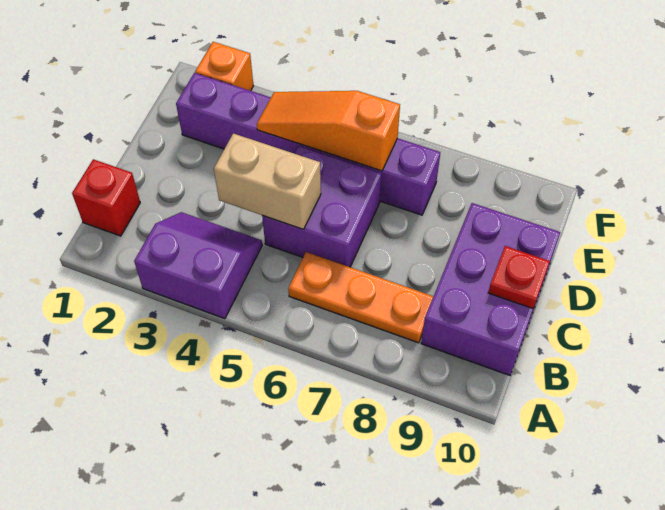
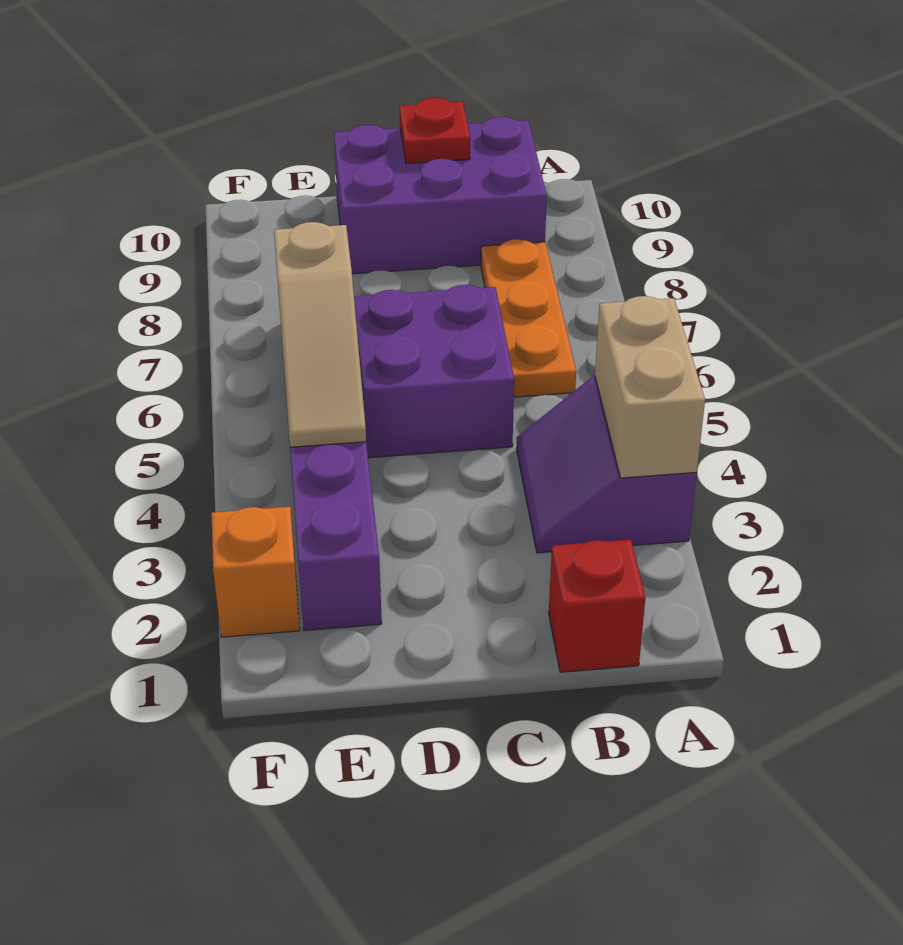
tan brick C4:C5 level 2 -> tan brick A3:A4 level 2
orange slope E4:E6 level 2 top 6 -> tan slope E4:E6 level 2 top 6

